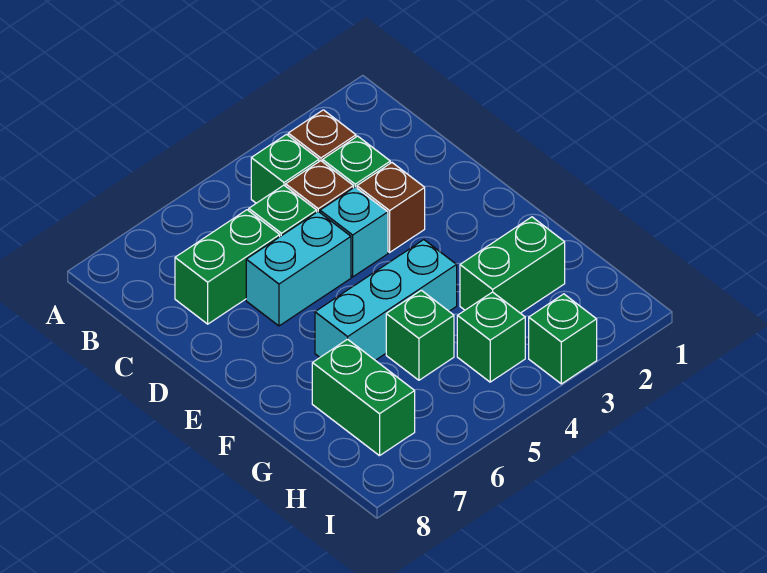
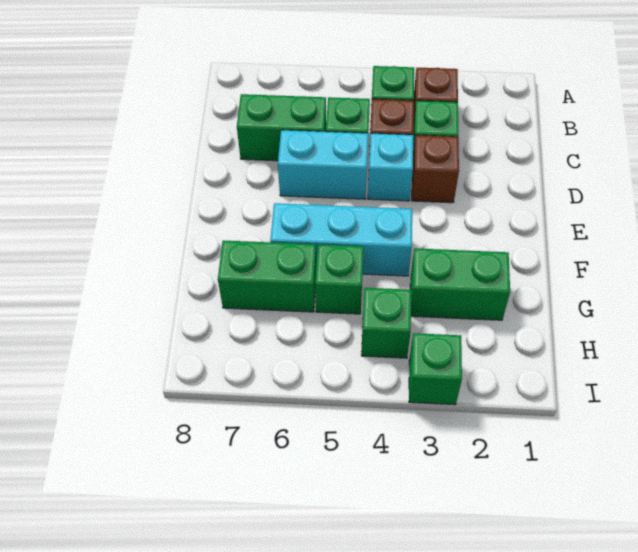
green brick G7:H7 level 1 -> green brick G6:G7 level 1

